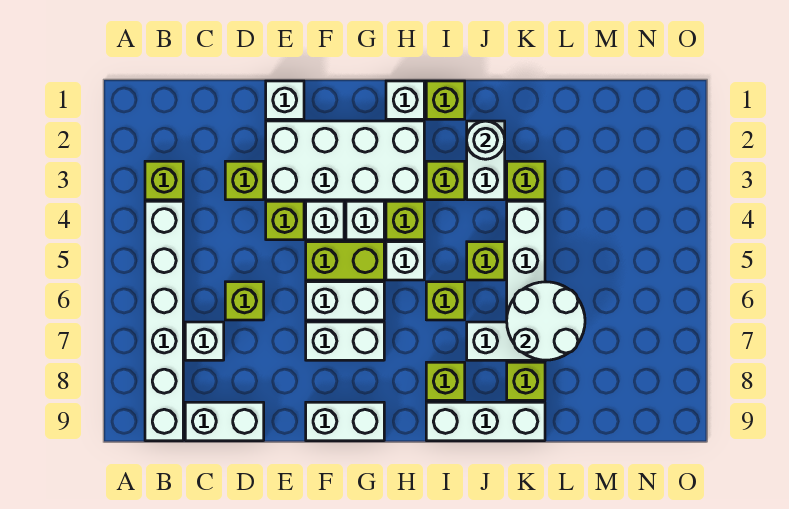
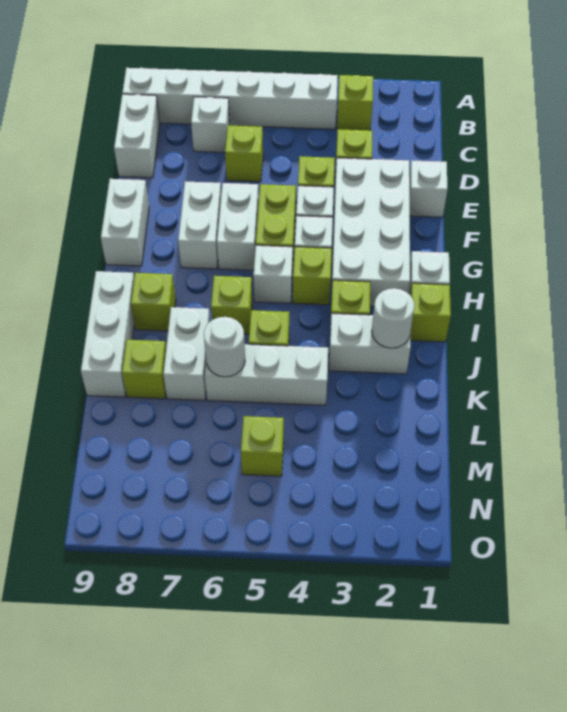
lime brick K3 level 1 -> lime brick M5 level 1
white round brick K6:L7 level 2 -> white round brick K6 level 2

